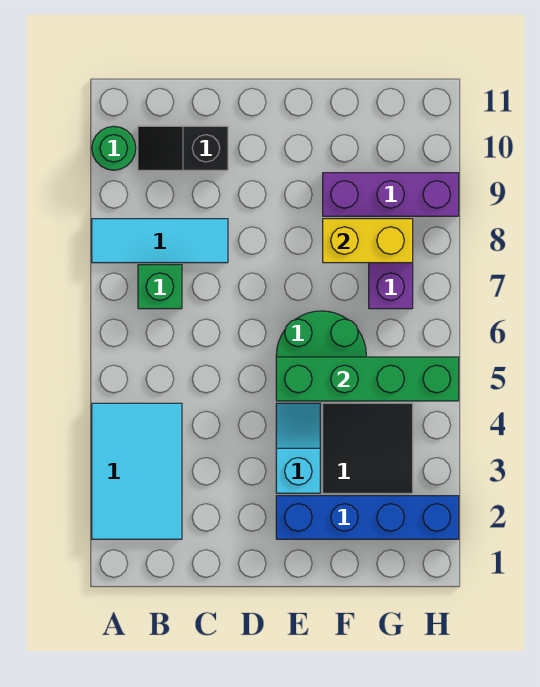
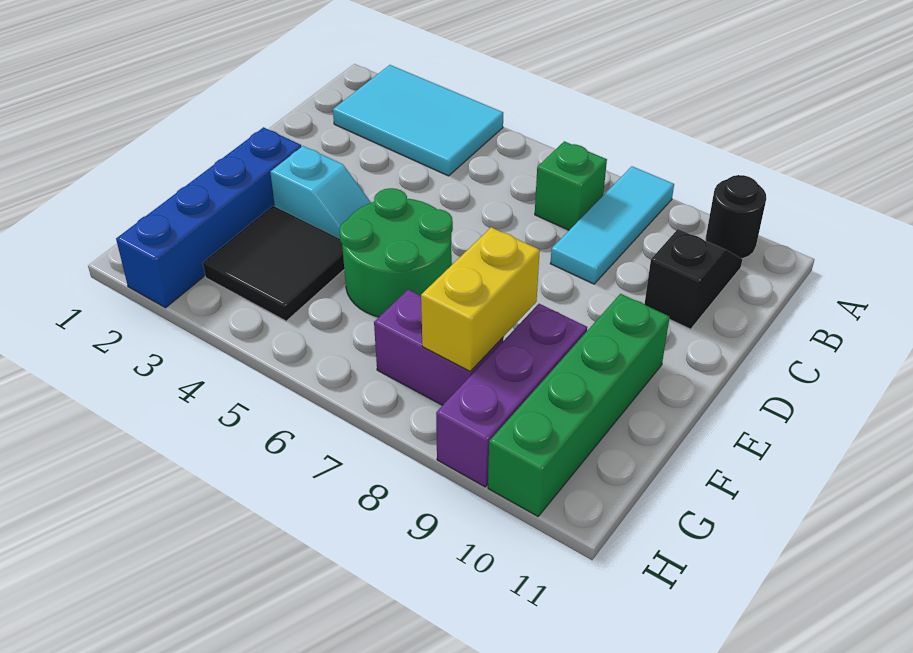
green round brick A10 level 1 -> black round brick A10 level 1
green brick E5:H5 level 2 -> green brick E10:H10 level 1

